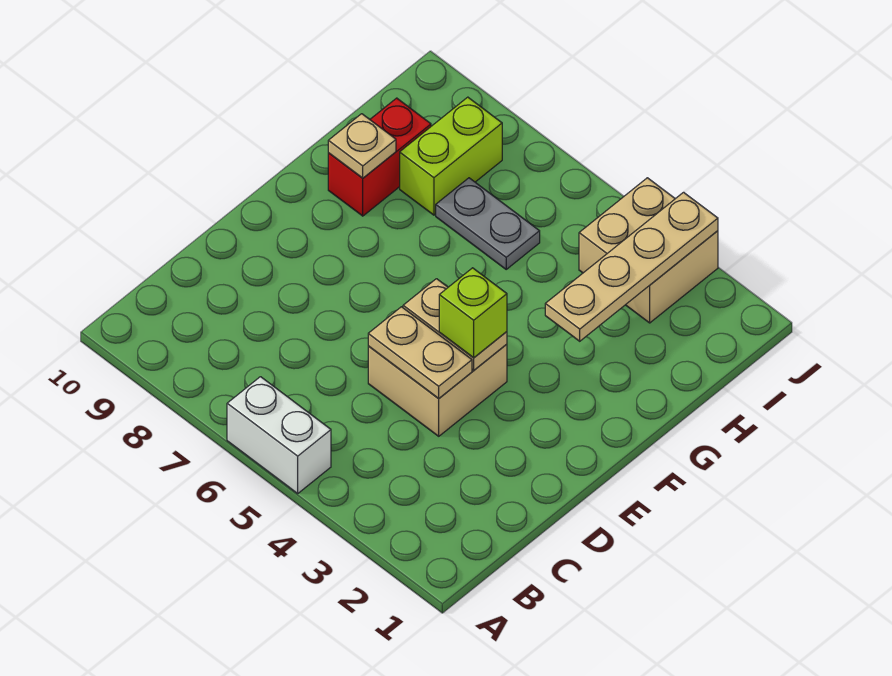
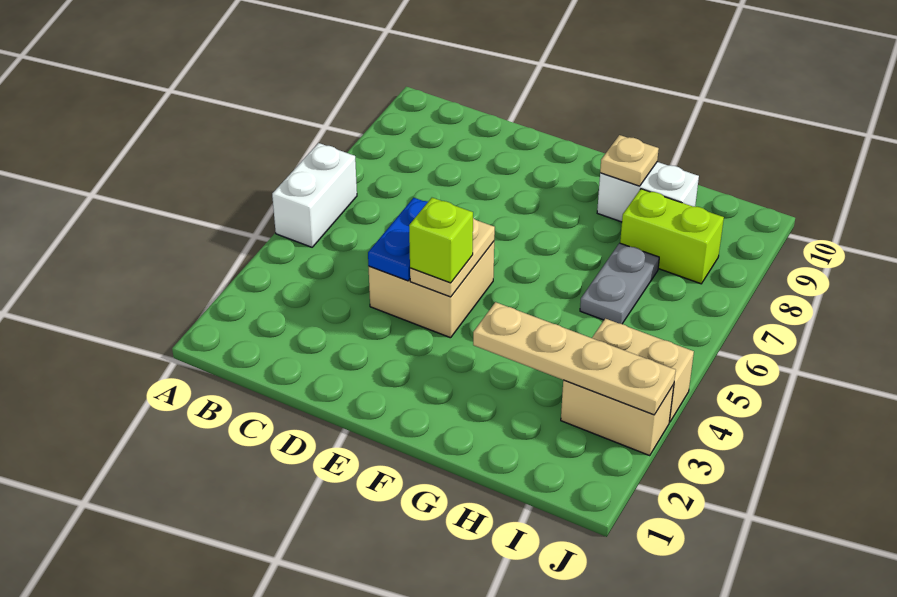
tan plate D4:D5 level 2 -> blue plate D4:D5 level 2
red brick G9:H9 level 1 -> white brick G9:H9 level 1

